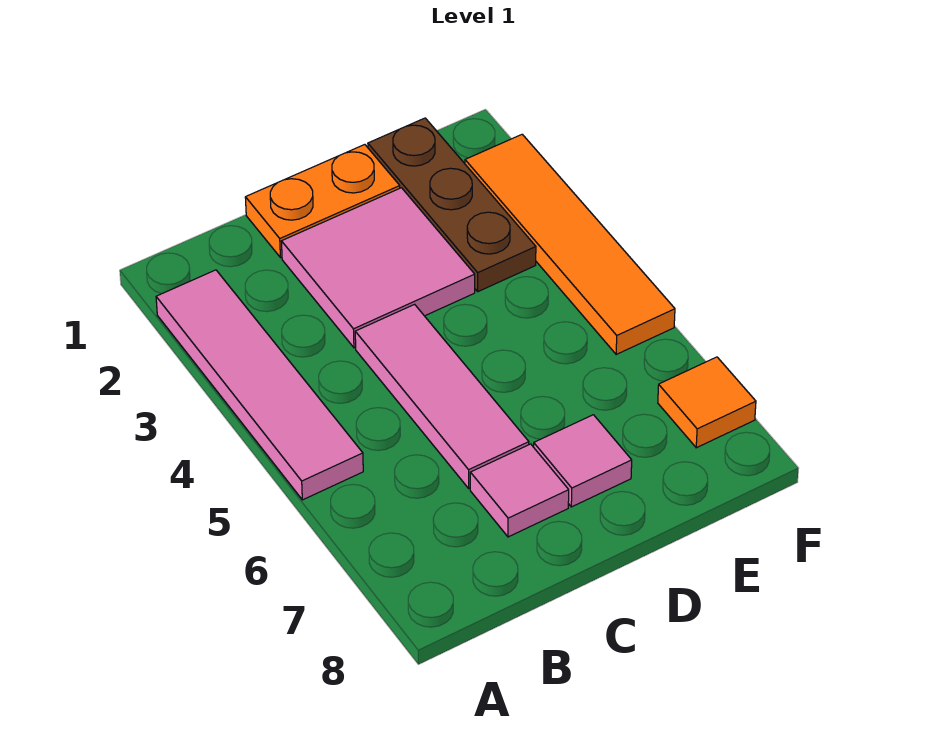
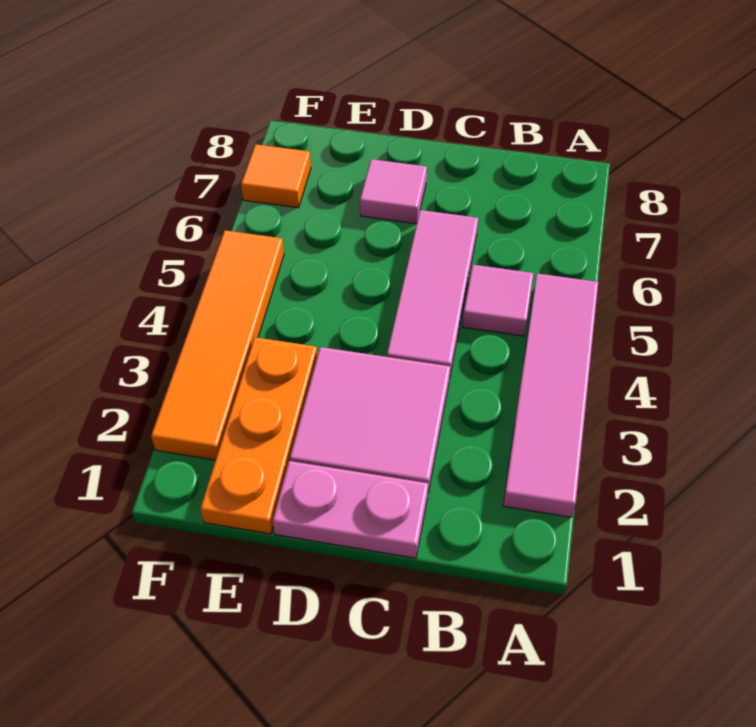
orange plate C1:D1 level 1 -> pink plate C1:D1 level 1
pink tile C7 level 1 -> pink tile B5 level 1
brown plate E1:E3 level 1 -> orange plate E1:E3 level 1

